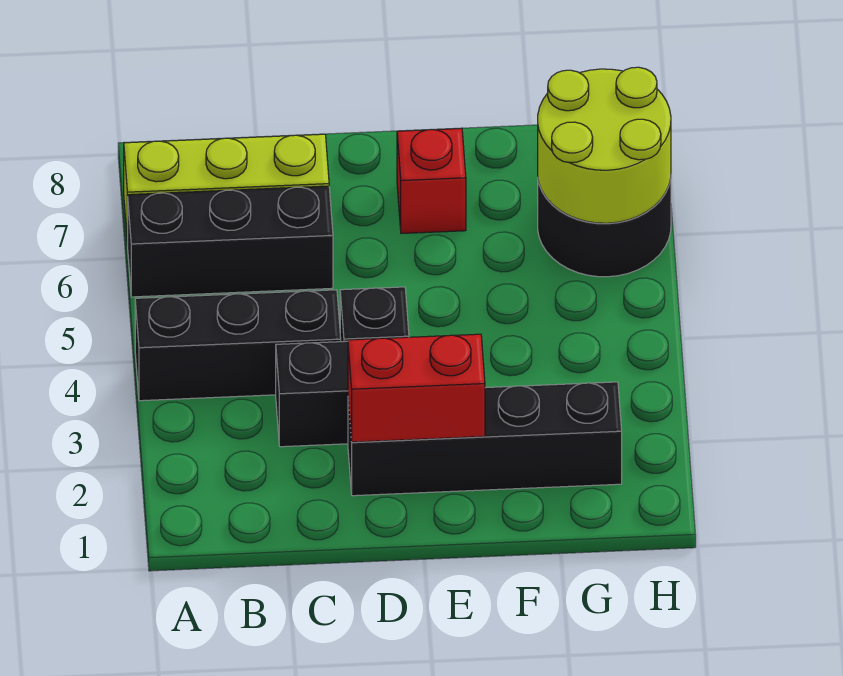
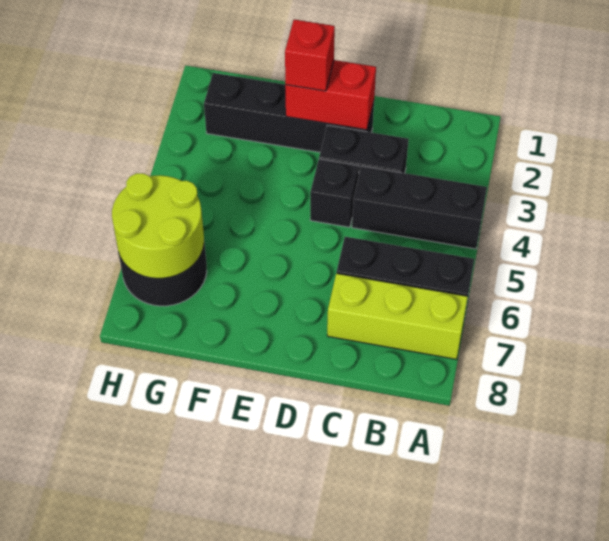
red brick E7 level 1 -> red brick E2 level 3

